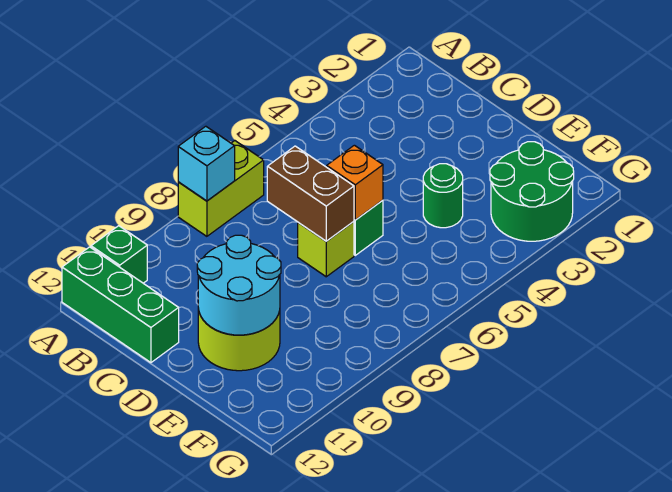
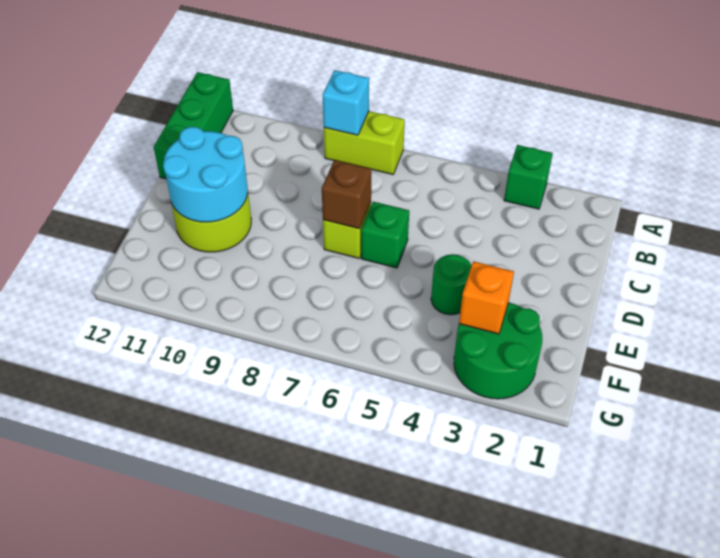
green brick A11 level 1 -> green brick A3 level 1
brown brick C7:D7 level 2 -> brown brick D7 level 2
orange brick D6 level 2 -> orange brick F3 level 2

